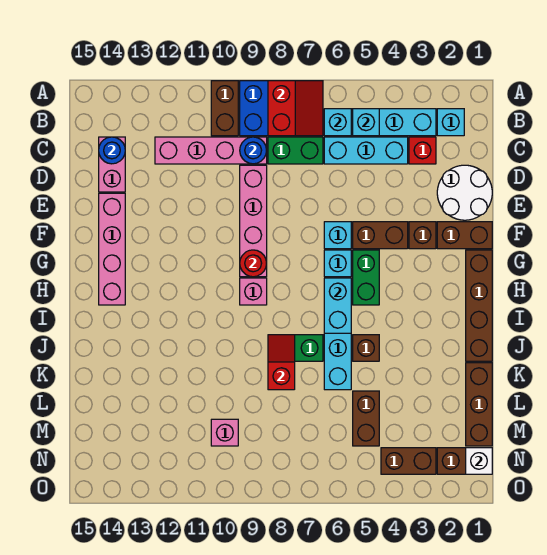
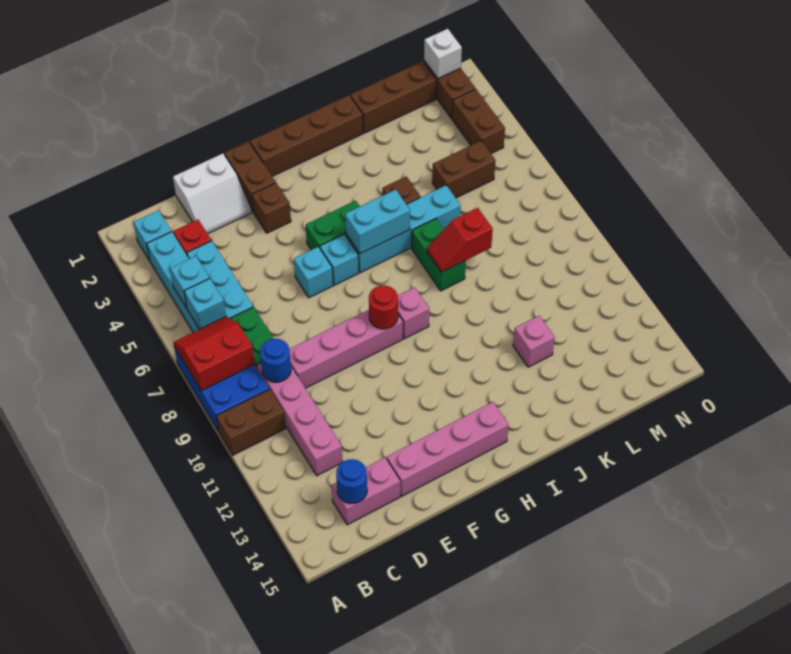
white round brick D1:E2 level 1 -> white slope D1:E2 level 1 top 1
brown brick F4:F5 level 1 -> none
pink brick M10 level 1 -> pink brick K12 level 1

